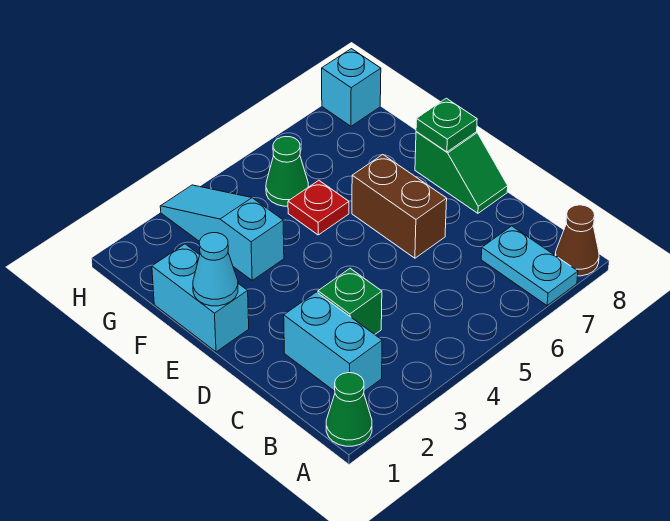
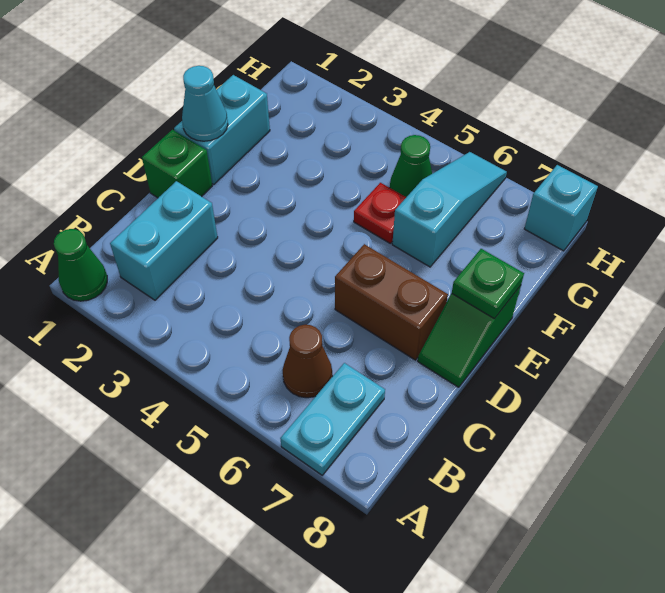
brown cone A8 level 1 -> brown cone B6 level 1
green brick C3 level 1 -> green brick D1 level 1
brown brick D6:E6 level 1 -> brown brick D6:D7 level 1
cyan slope F3:H3 level 1 top F -> cyan slope F6:H6 level 1 top F

